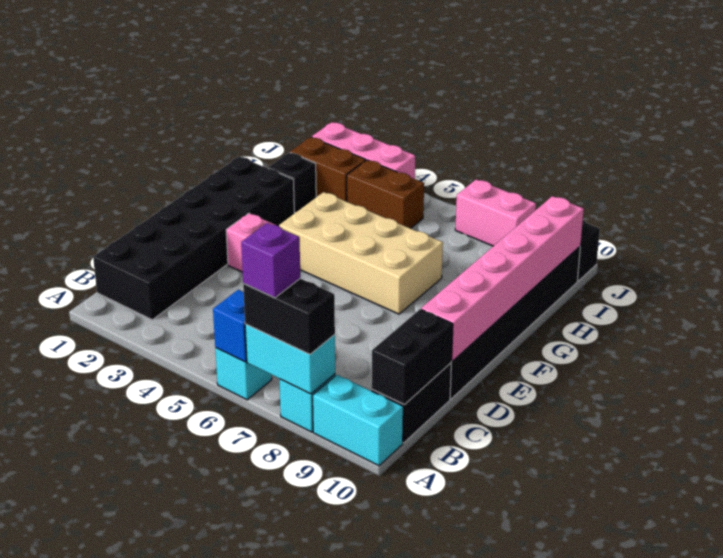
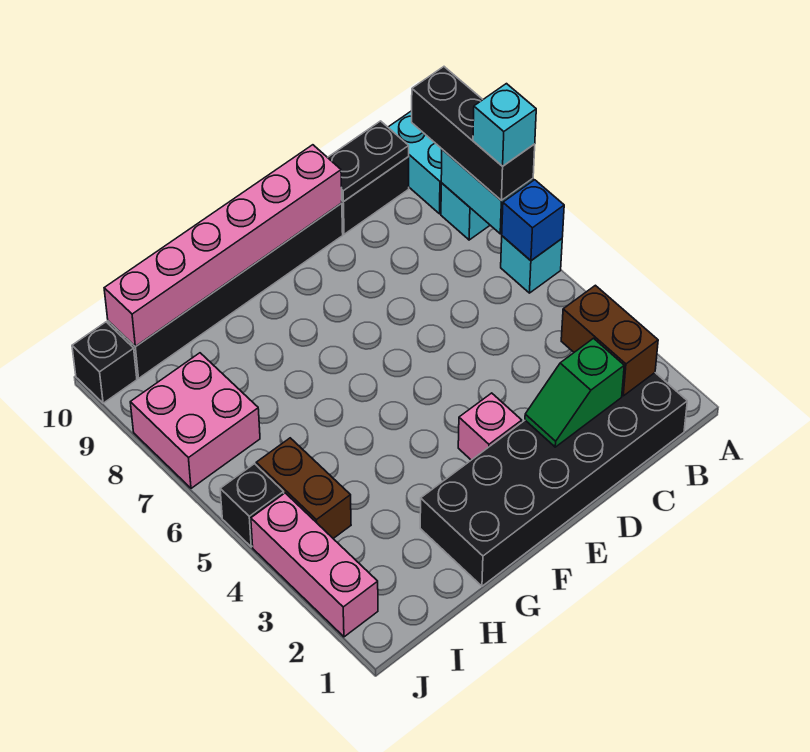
black brick A7:A8 level 3 -> black brick A7:A9 level 3
purple brick A7 level 4 -> cyan brick A7 level 4
black brick B10:C10 level 2 -> black plate B10:C10 level 2
none -> green slope C2:D2 level 2 top C
tan brick F4:G7 level 1 -> none
black brick H2 level 1 -> black brick J5 level 1
brown brick I2:I3 level 1 -> brown brick B2:B3 level 2
pink brick J7:J8 level 1 -> pink brick I7:J8 level 1

